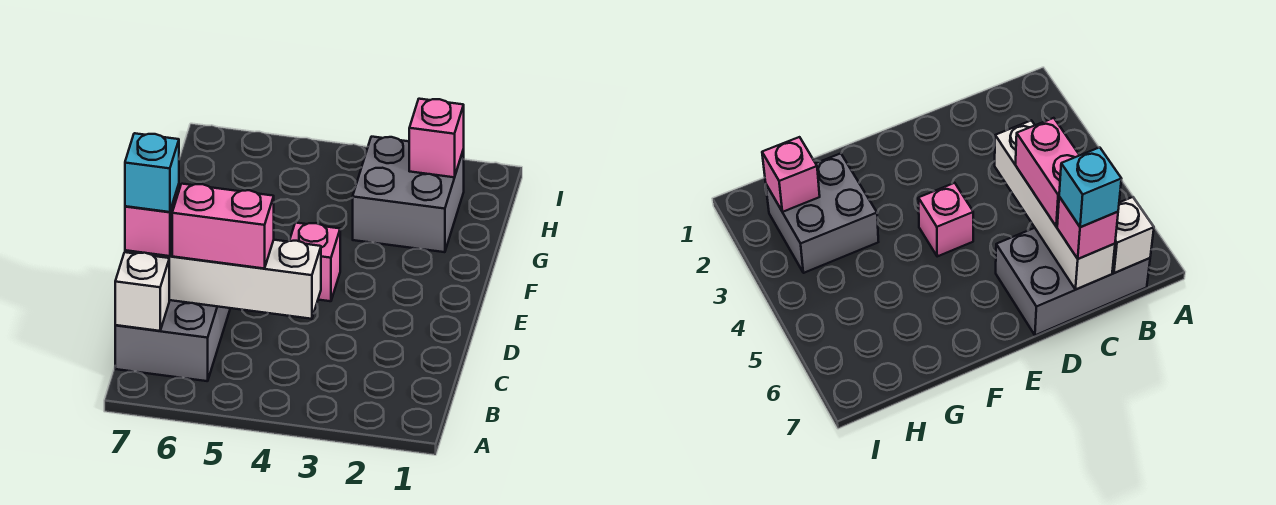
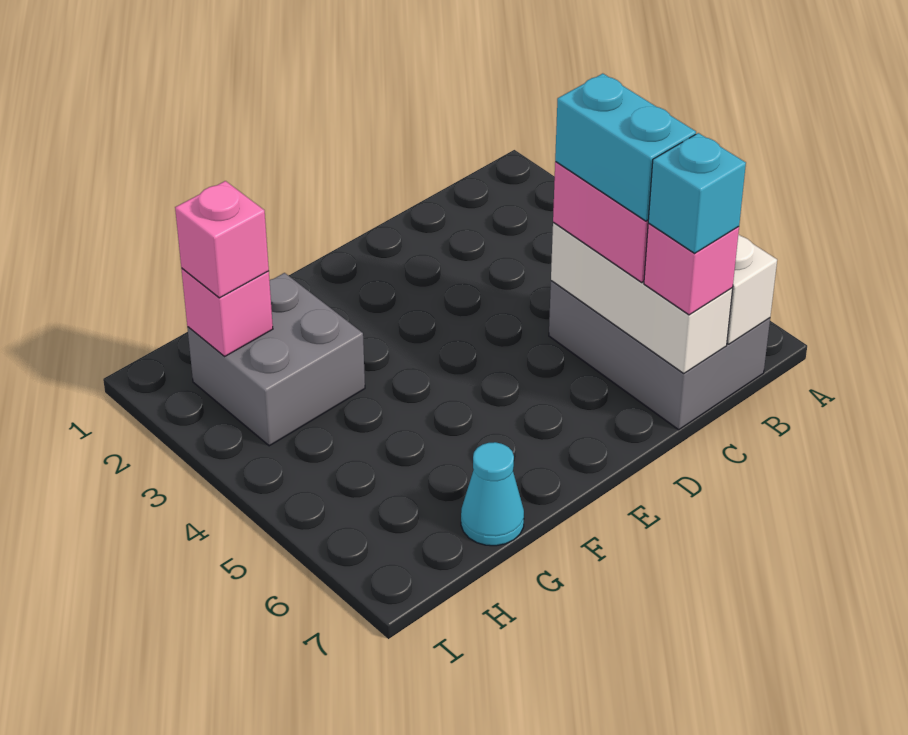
grey brick B6:D7 level 1 -> grey brick B5:C7 level 1
white brick C4:C7 level 2 -> white brick C5:C7 level 2
none -> cyan brick C5:C6 level 4
pink brick E4 level 1 -> pink brick H2 level 3
none -> cyan cone G7 level 1

